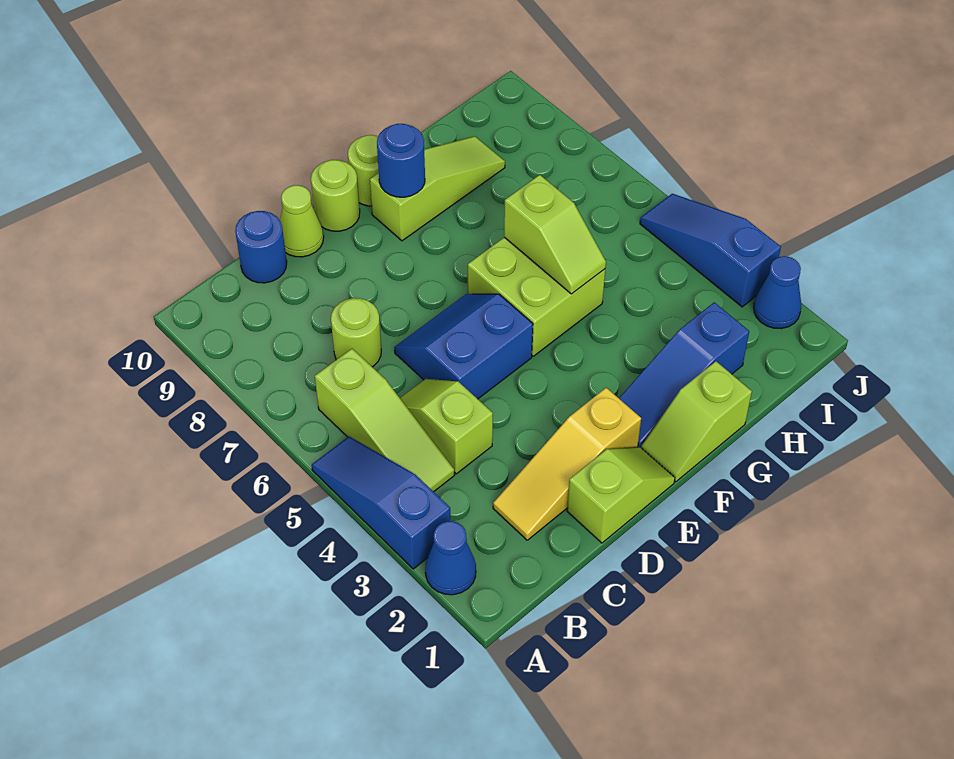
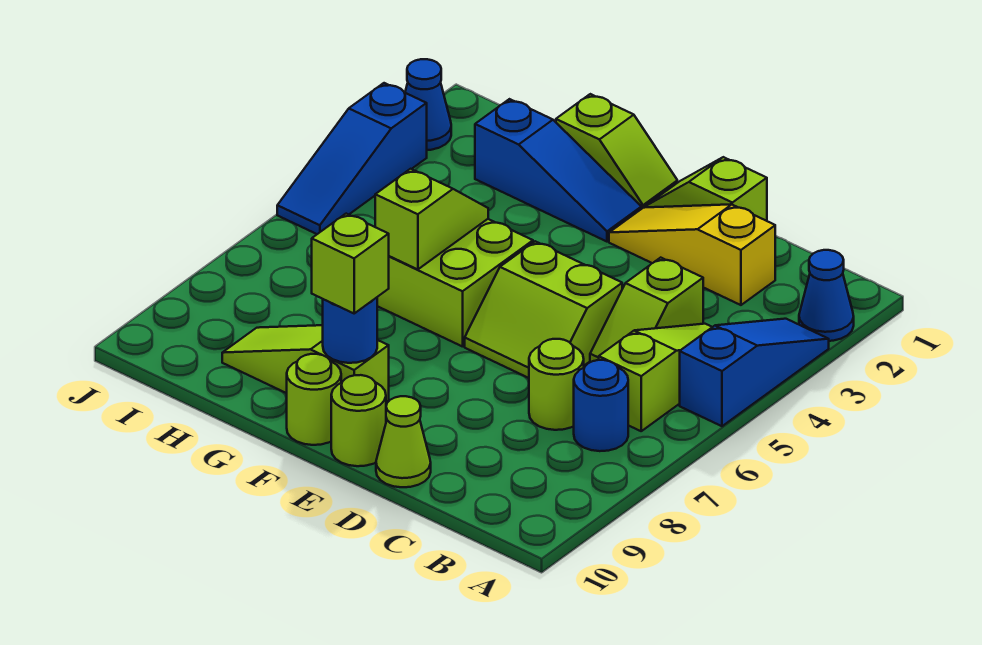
blue slope A3:A5 level 1 top 3 -> blue slope A3:A5 level 1 top 5
yellow slope C2:E2 level 1 top E -> yellow slope C2:E2 level 1 top C
blue round brick C10 level 1 -> blue round brick B7 level 1
blue slope D5:E6 level 1 top 5 -> lime slope D5:E6 level 1 top 5
none -> lime brick F9 level 3

